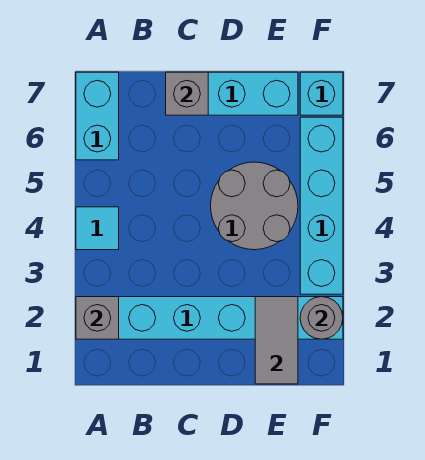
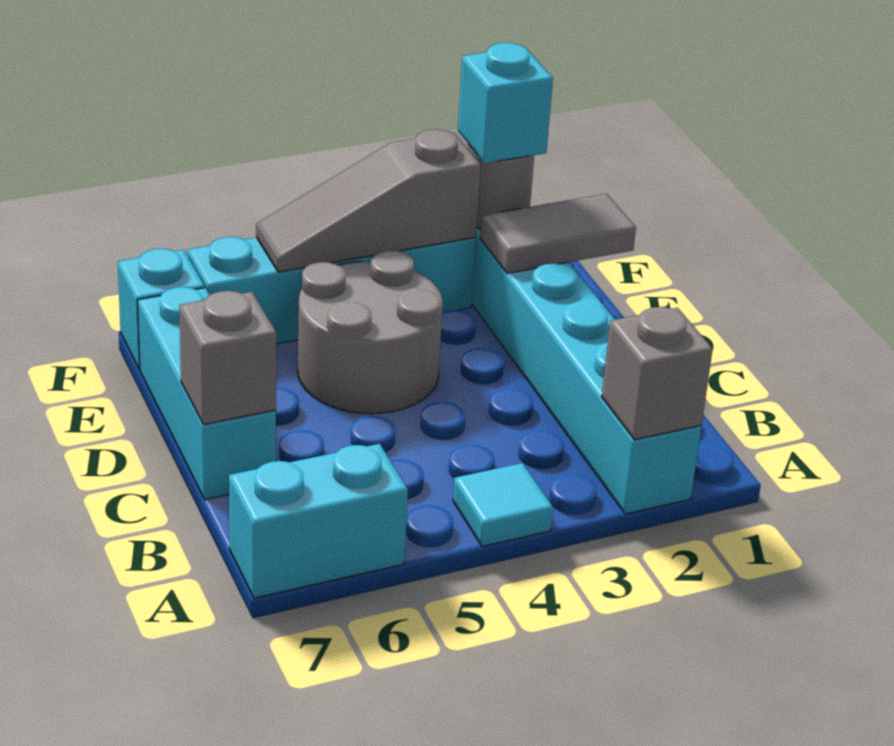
none -> cyan brick F2 level 3
none -> grey slope F3:F5 level 2 top 3

